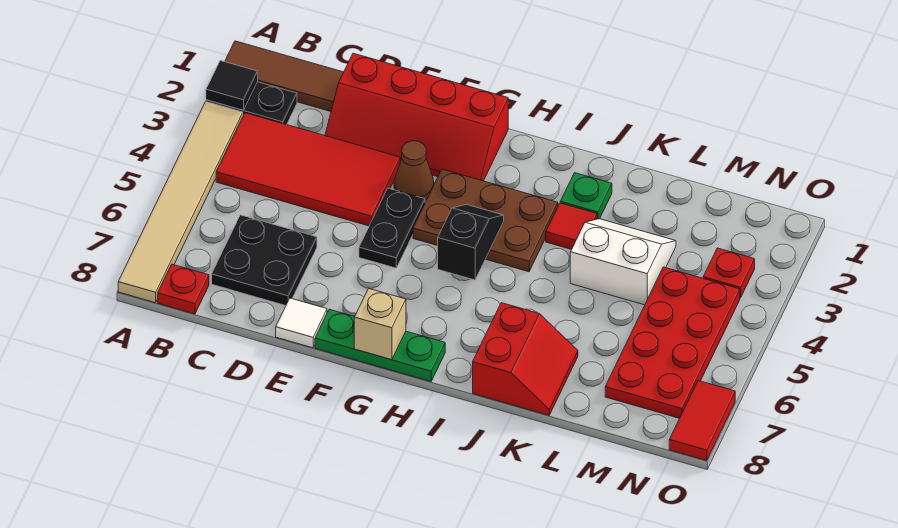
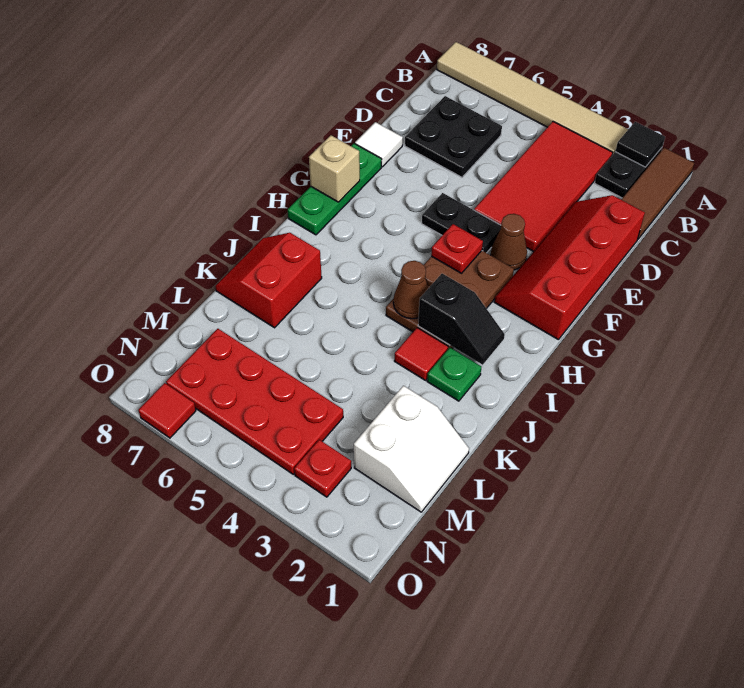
red plate B8 level 1 -> red plate G4 level 2
black slope H4:H5 level 2 top 5 -> black slope I2:I3 level 2 top 3
none -> brown cone I4 level 2
red slope J7:K8 level 1 top J -> red slope J7:K8 level 1 top 7
white slope K3:L4 level 1 top 4 -> white slope L1:M2 level 1 top 2
red tile O7:O8 level 1 -> red tile O7 level 1

